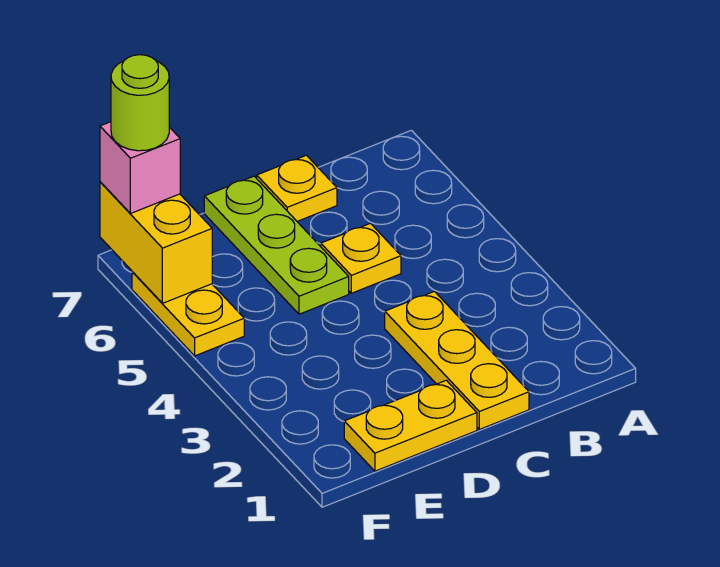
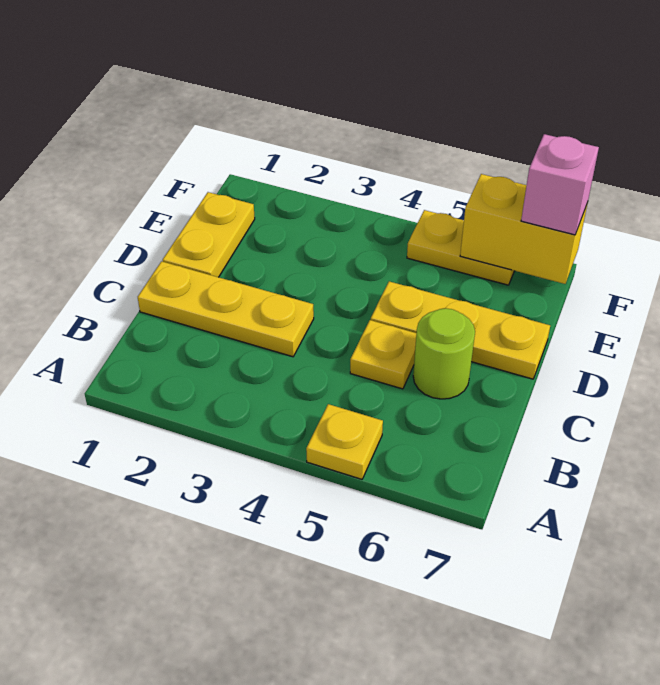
yellow plate C7 level 1 -> yellow plate A5 level 1
lime plate D5:D7 level 1 -> yellow plate D5:D7 level 1
lime round brick F7 level 4 -> lime round brick C6 level 1

